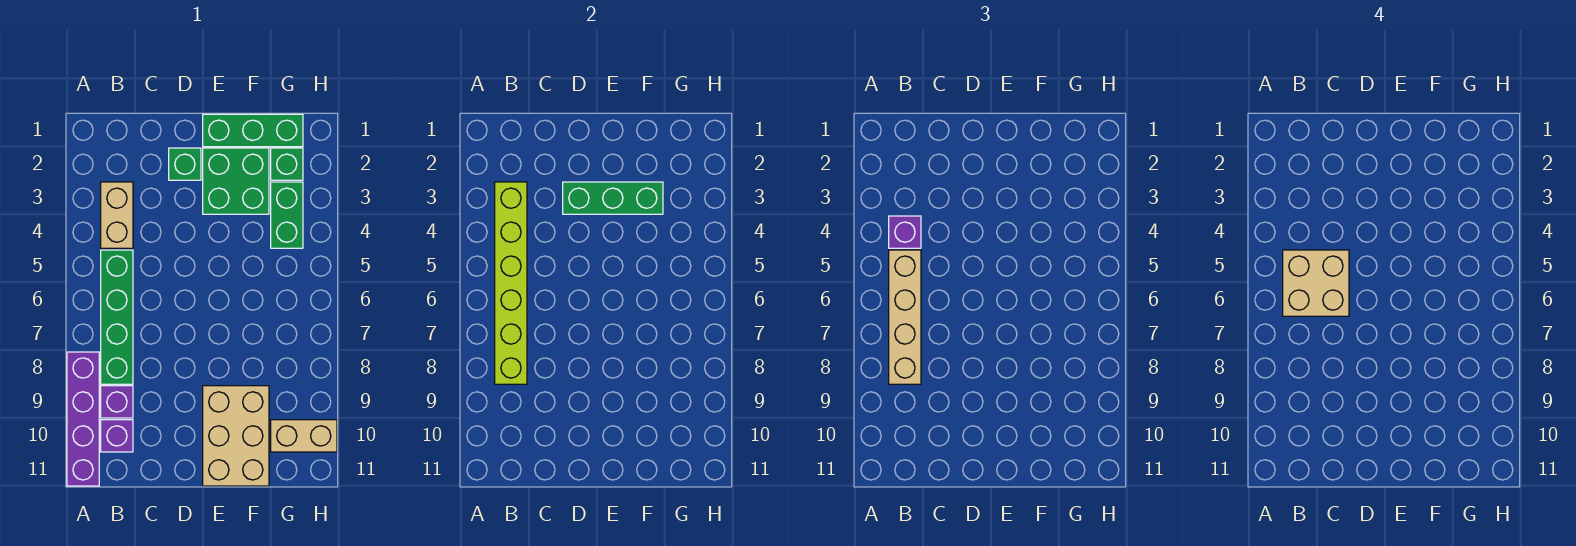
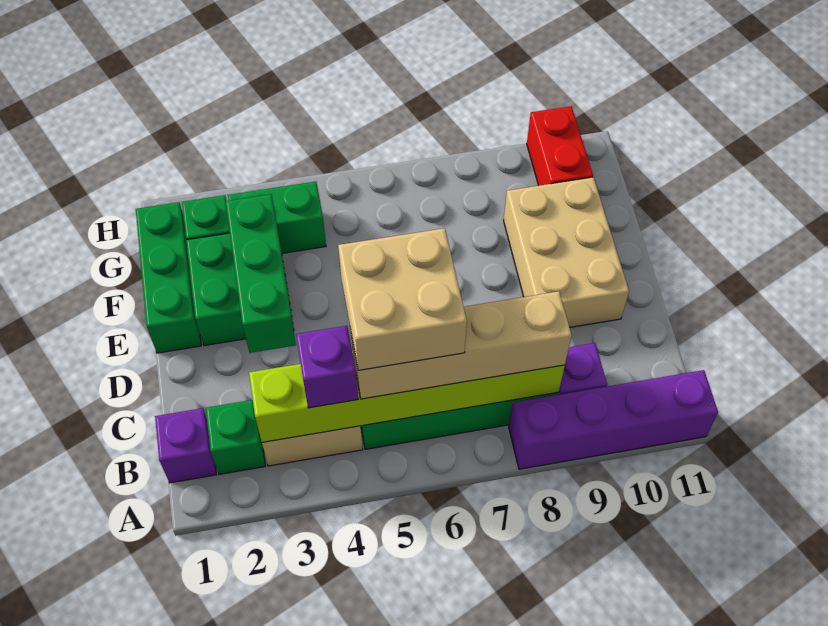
purple brick B10 level 1 -> purple brick B1 level 1
green brick D2 level 1 -> green brick B2 level 1
tan brick E9:F11 level 1 -> tan brick D9:F10 level 1
tan brick G10:H10 level 1 -> red brick G10:H10 level 1

